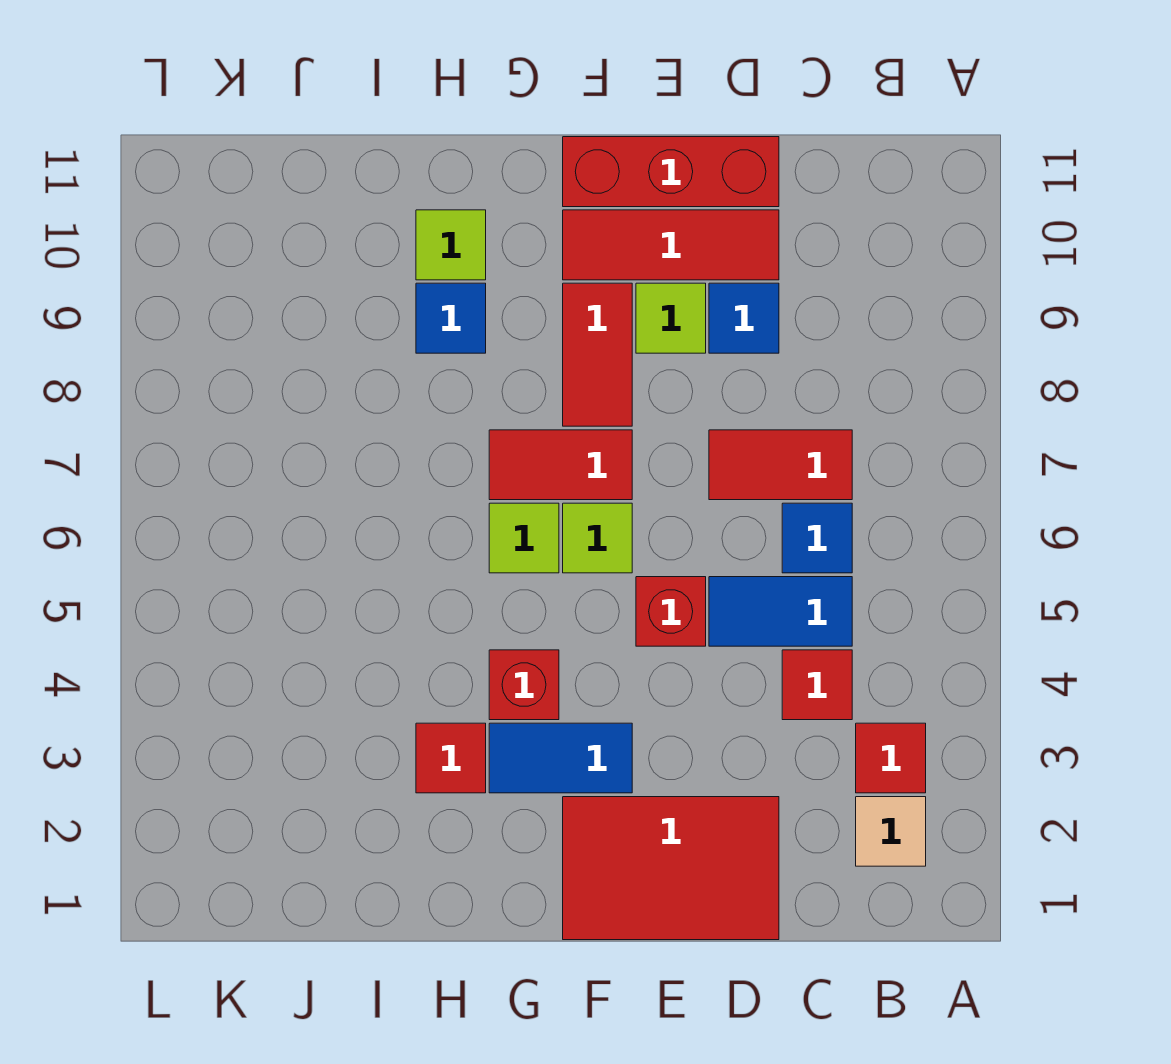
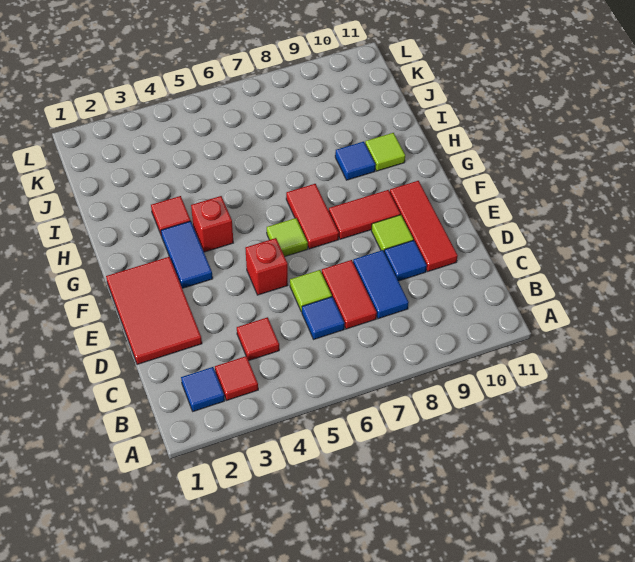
tan tile B2 level 1 -> blue tile B2 level 1
blue tile C5:D5 level 1 -> blue tile C8:D8 level 1
red brick D11:F11 level 1 -> none
lime tile G6 level 1 -> lime tile D6 level 1

